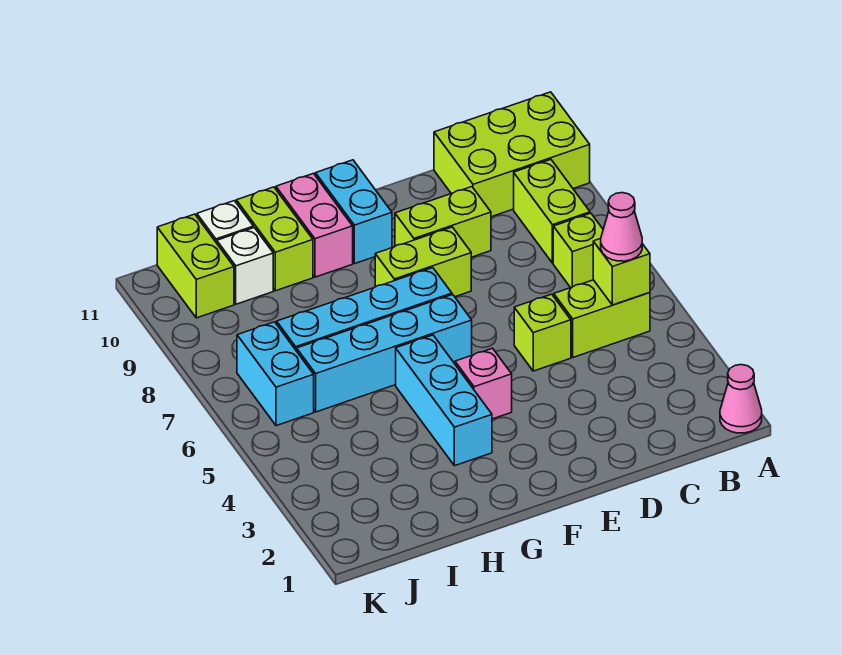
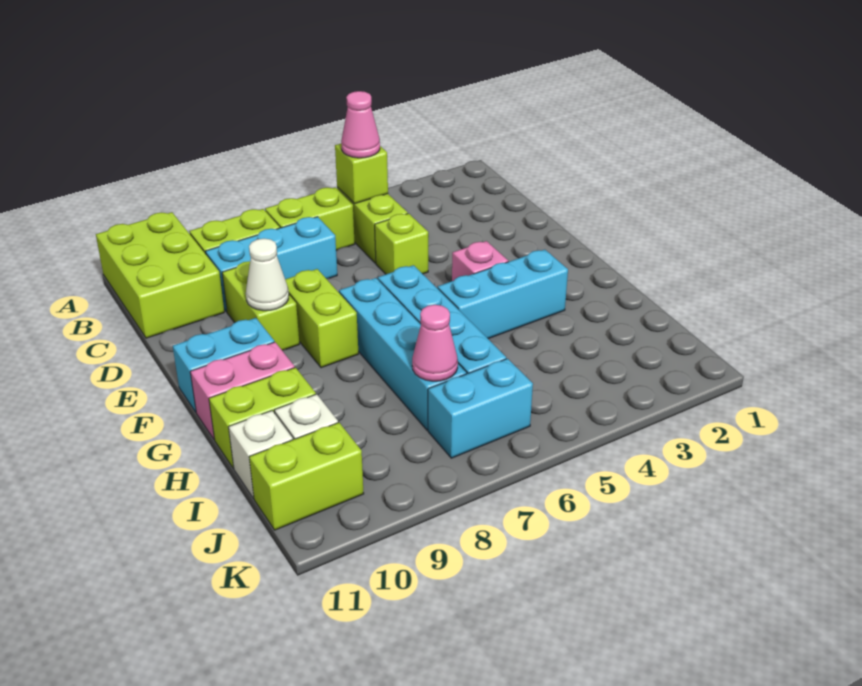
pink cone A1 level 1 -> pink cone I7 level 2
lime brick B7 level 1 -> lime brick B6:B7 level 1
none -> cyan brick C7:C9 level 1
none -> white cone E9 level 2

